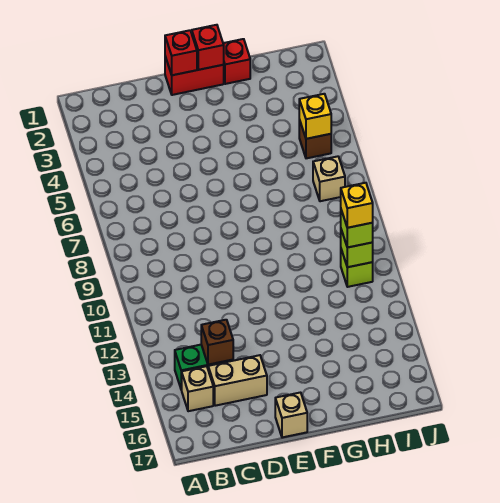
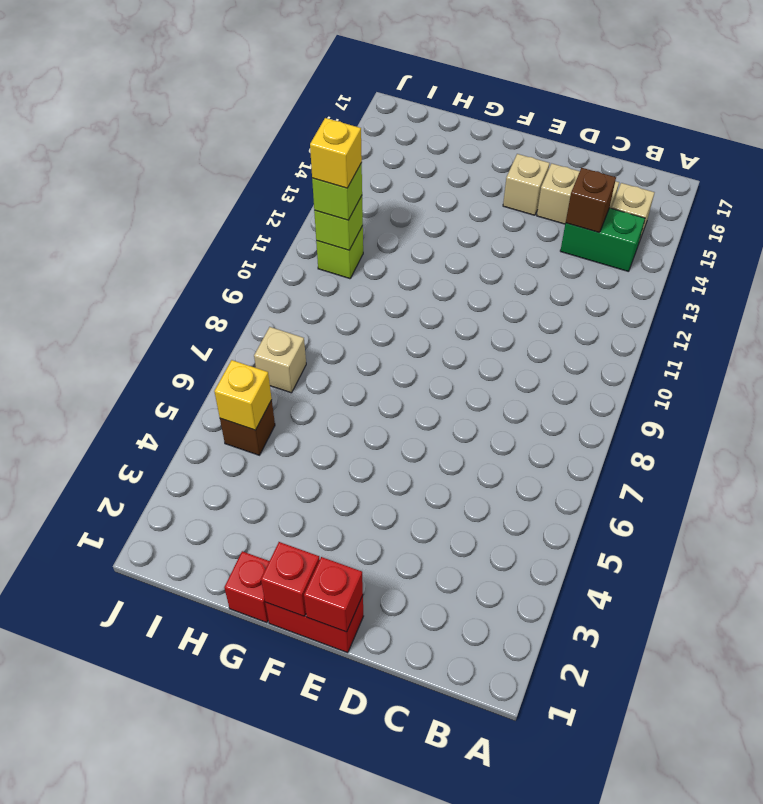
tan brick E17 level 1 -> tan brick E15 level 1

